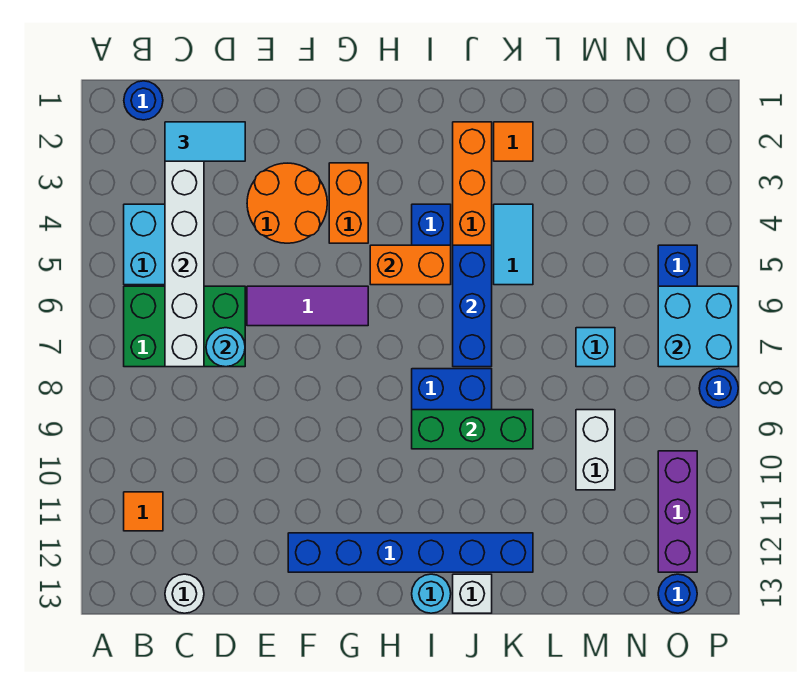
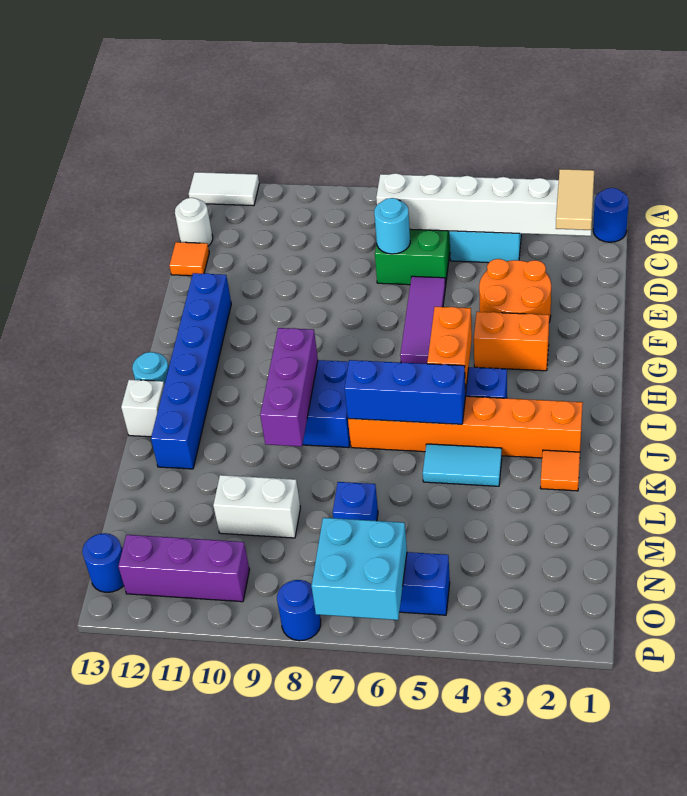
none -> white tile A12:A13 level 1
orange tile B11 level 1 -> orange tile D13 level 1
cyan tile C2:D2 level 3 -> tan tile C2:D2 level 3
green brick I9:K9 level 2 -> purple brick I9:K9 level 2
cyan brick M7 level 1 -> blue brick M7 level 1

